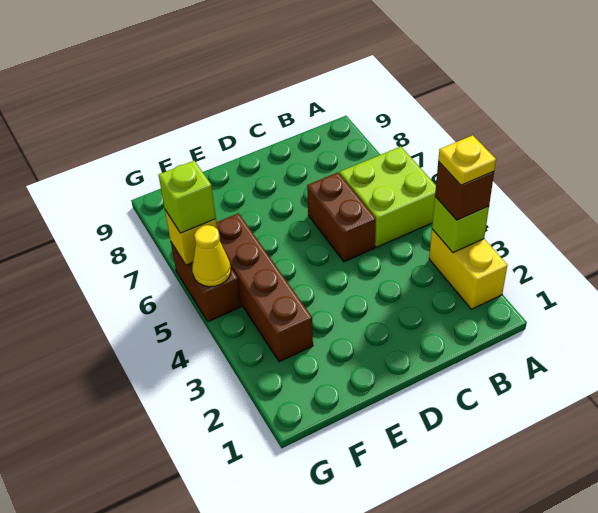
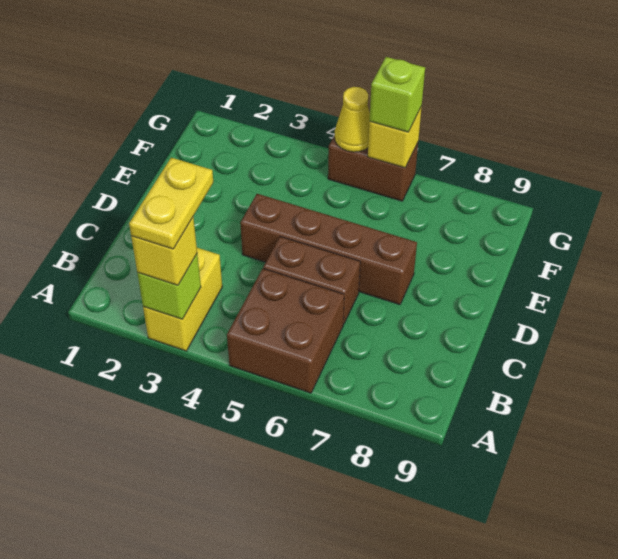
yellow brick A2:A3 level 1 -> yellow brick A3:B3 level 1
brown brick A3 level 3 -> yellow brick A3 level 3
yellow plate A3 level 4 -> yellow plate A3:B3 level 4
lime brick A5:B6 level 1 -> brown brick A5:B6 level 1
brown brick F3:F6 level 1 -> brown brick D4:D7 level 1

